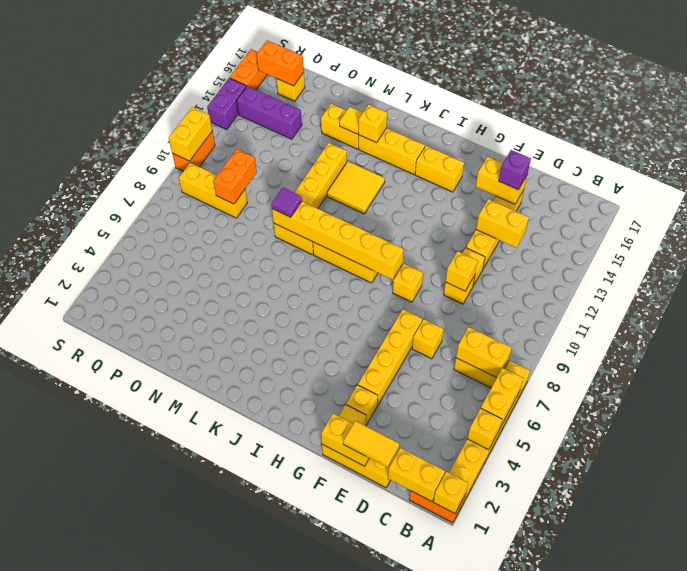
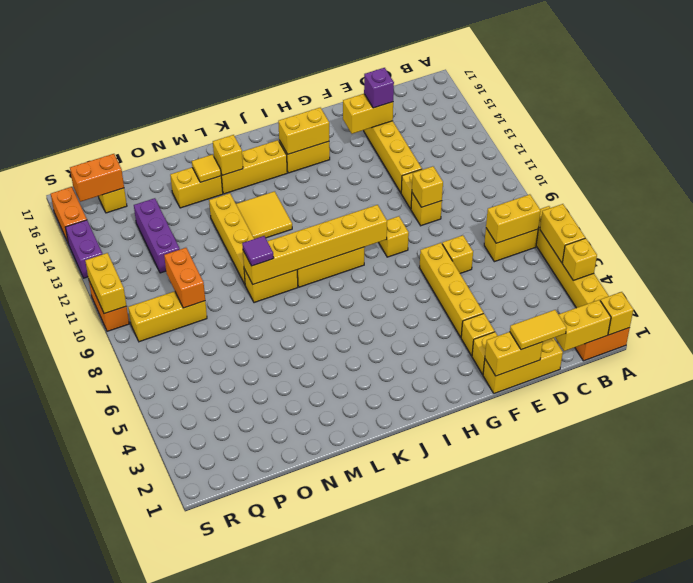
yellow brick D13:E13 level 2 -> yellow brick H15:I15 level 2
purple brick P14:R14 level 1 -> purple brick P12:P14 level 1

